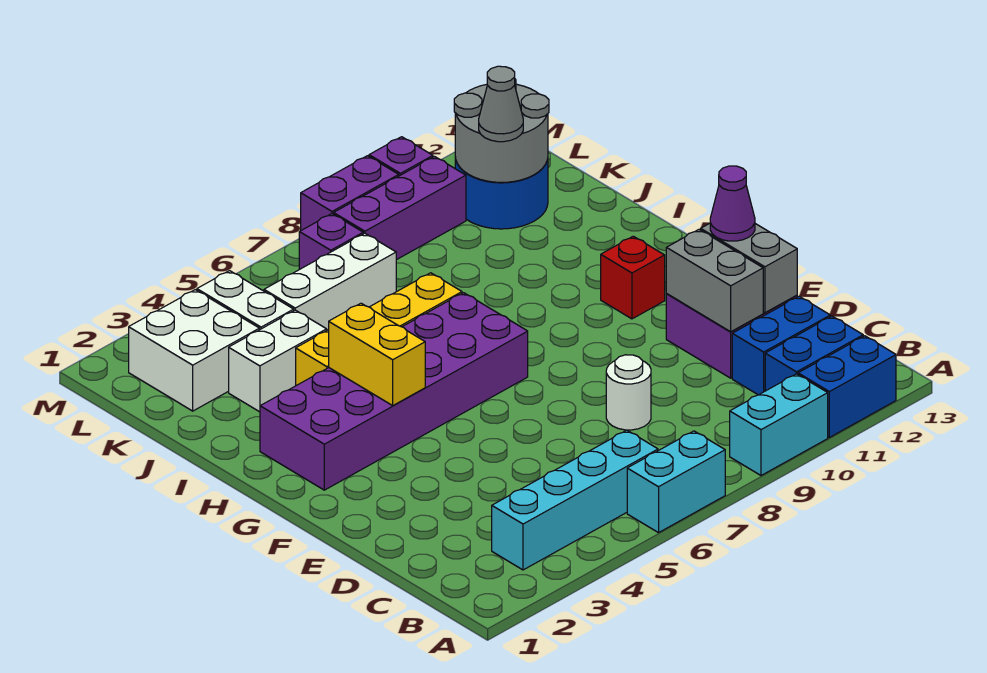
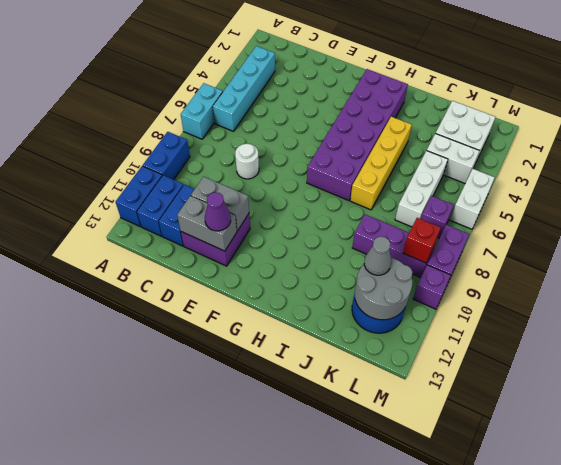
cyan brick A9:A10 level 1 -> blue brick A9:A10 level 1
yellow brick G4:H4 level 2 -> none
red brick G11 level 1 -> red brick L9 level 2
white brick J3:J4 level 1 -> white brick M5:M6 level 1
purple brick L8:L10 level 1 -> purple brick J9:L9 level 1

